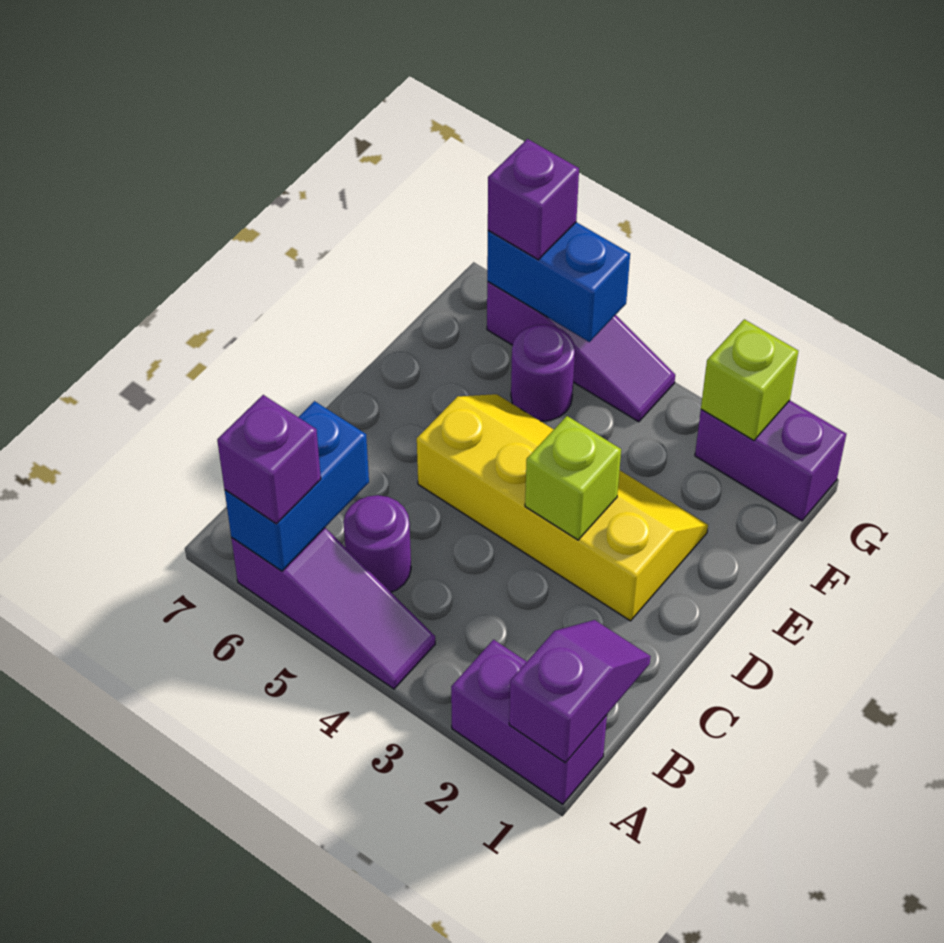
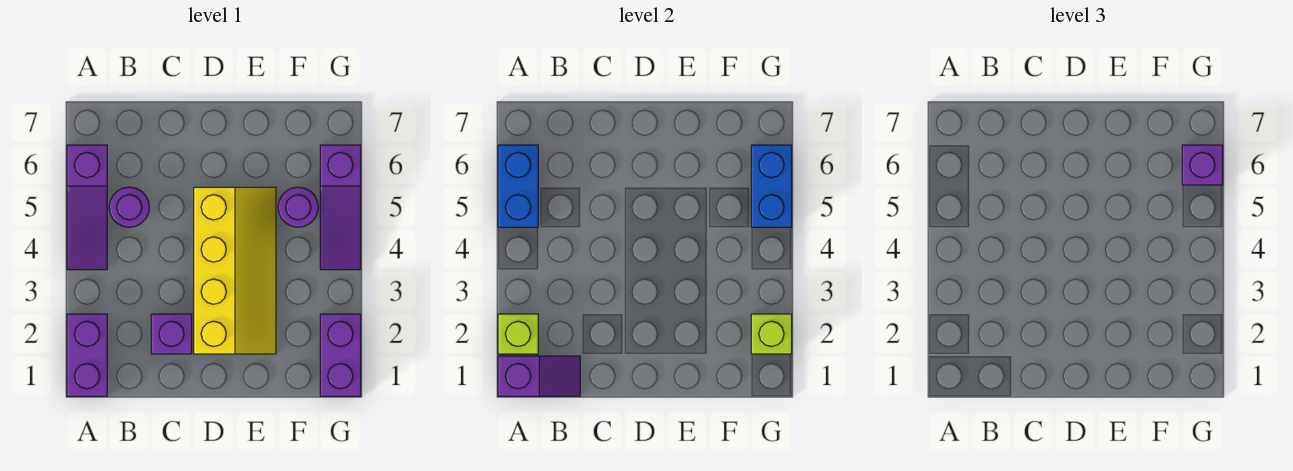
blue brick A6:B6 level 2 -> blue brick A5:A6 level 2
purple brick A6 level 3 -> purple brick C2 level 1
lime brick D3 level 2 -> lime brick A2 level 2

